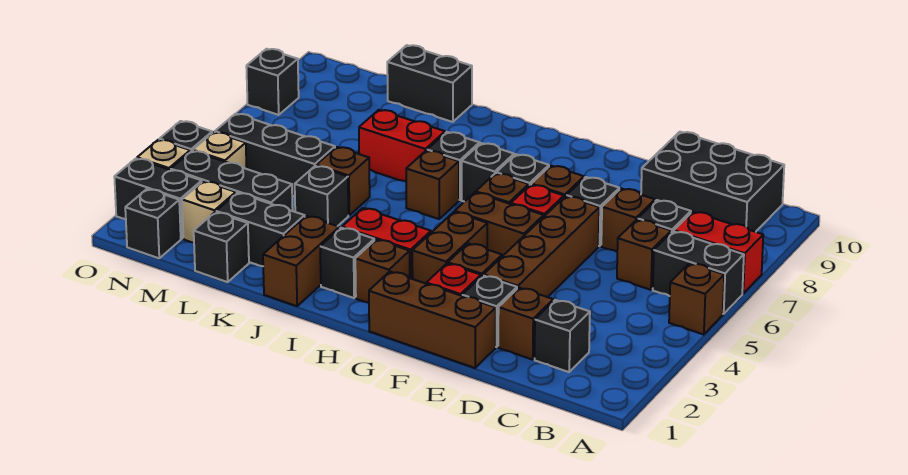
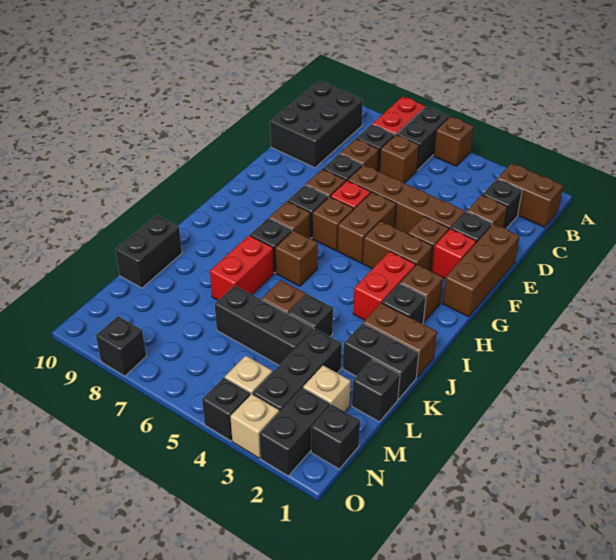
none -> brown brick B1:B2 level 1
black brick H7 level 1 -> brown brick H7 level 1
black brick K2:L2 level 1 -> black brick K1:K2 level 1
black brick L5:N5 level 1 -> black brick L4:L6 level 1

